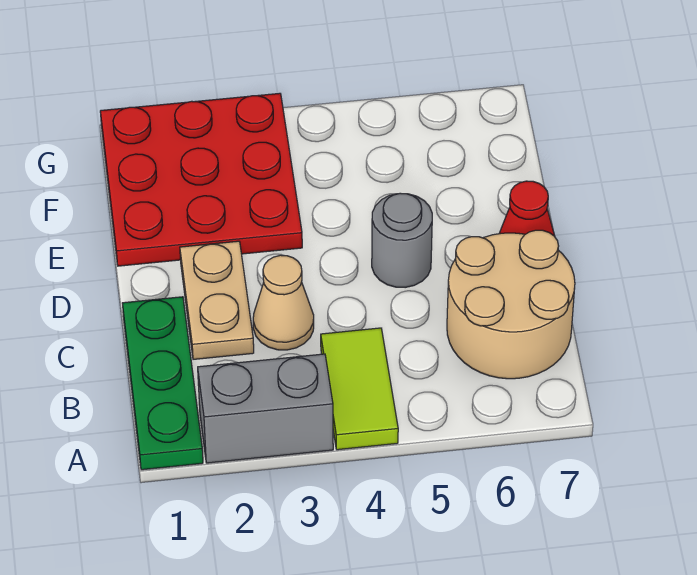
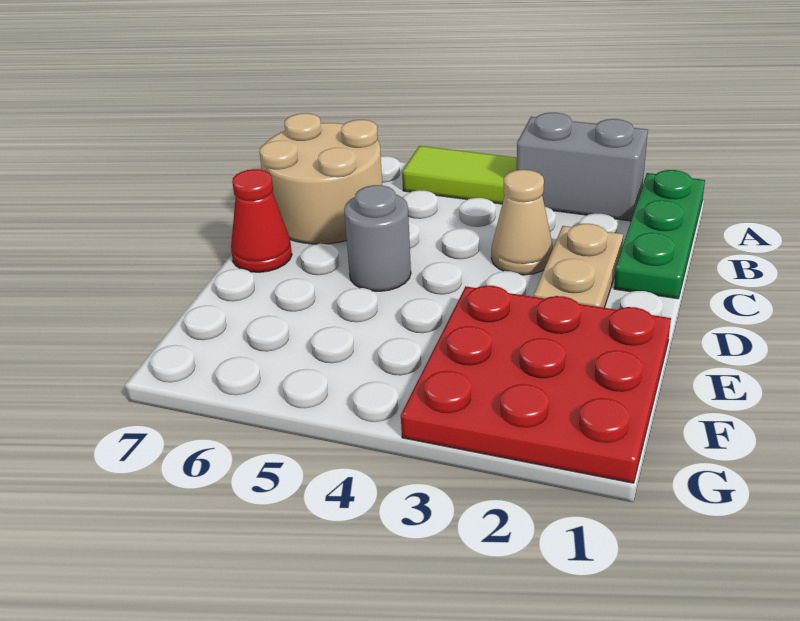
lime tile A4:B4 level 1 -> lime tile A4:A5 level 1

